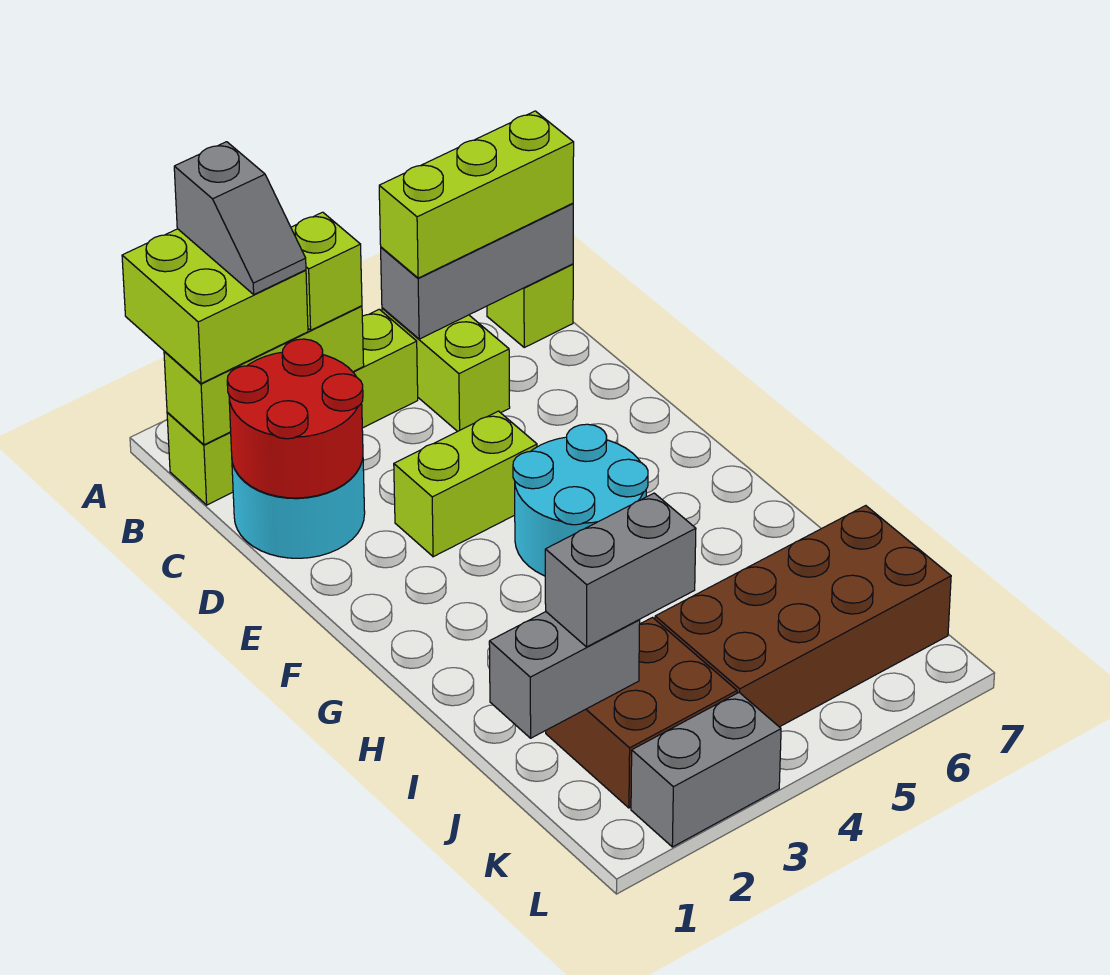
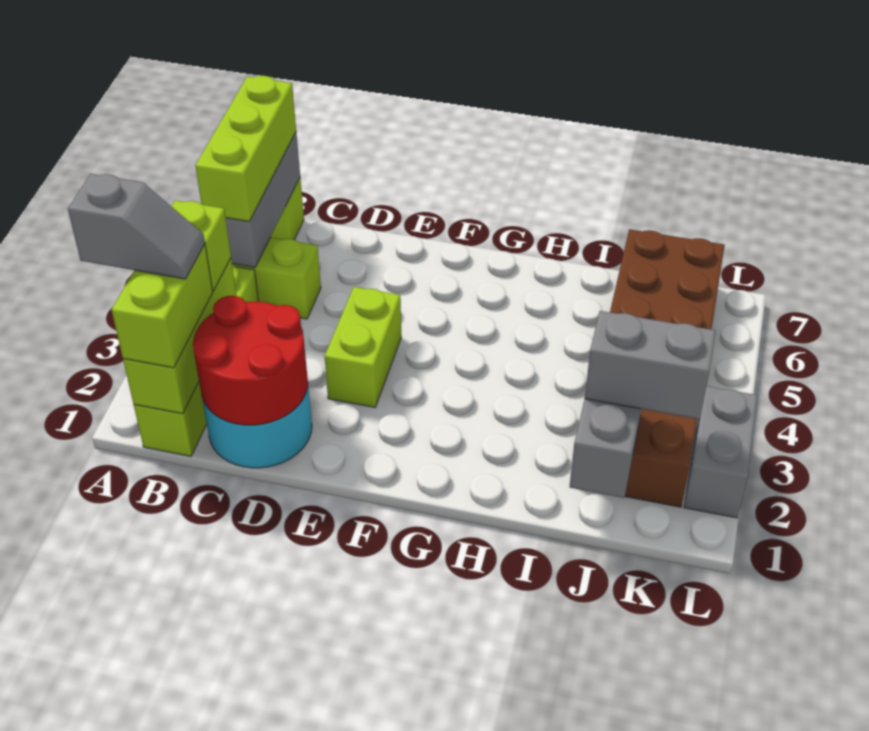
lime brick A1:B2 level 3 -> lime brick B1:B2 level 3
cyan round brick F4:G5 level 1 -> none
grey brick J2:J3 level 3 -> grey brick J2:K2 level 3

